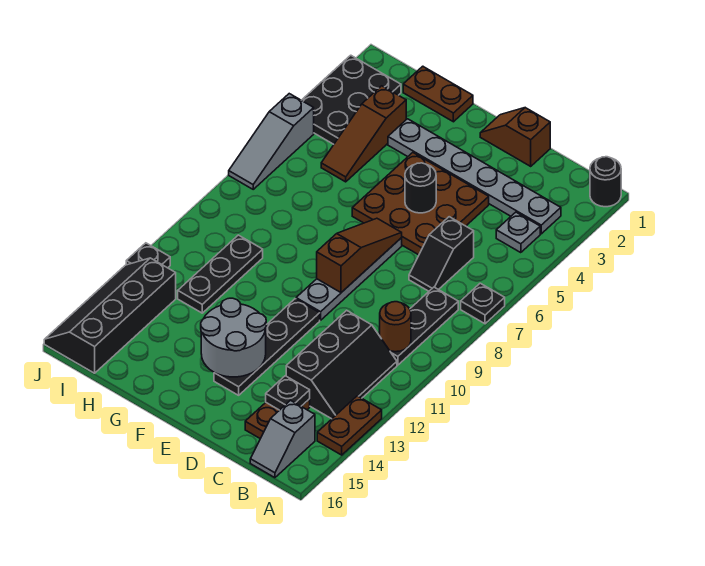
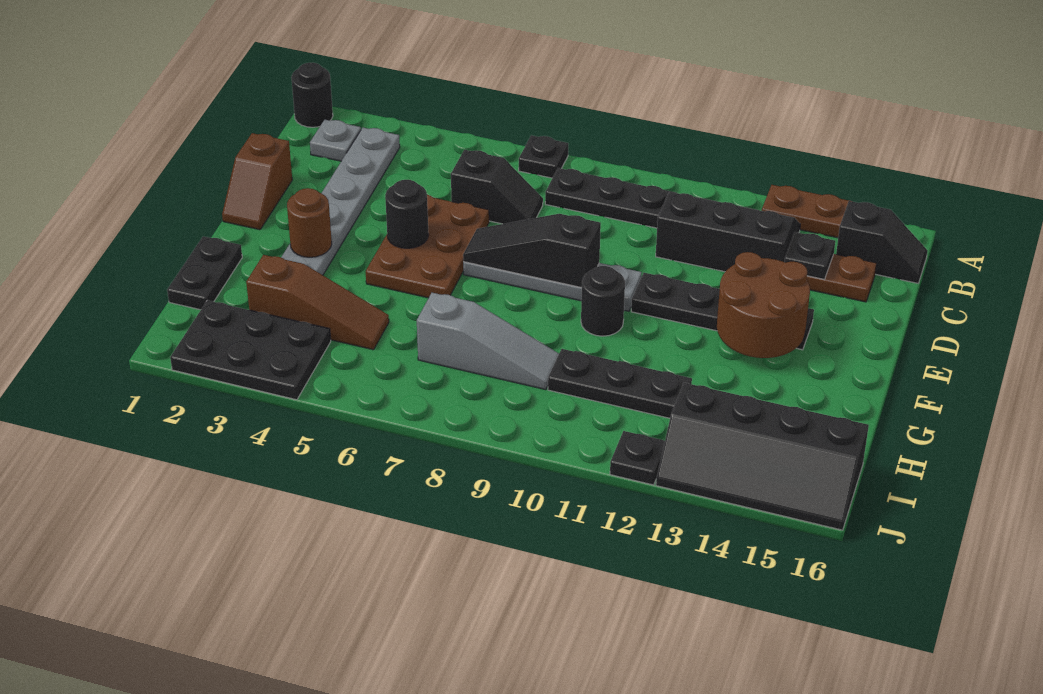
grey plate B4 level 1 -> grey plate B2 level 1
brown round brick B10 level 2 -> brown round brick F3 level 2
grey slope B15:B16 level 1 top 15 -> black slope B15:B16 level 1 top 15
brown plate D4:F6 level 1 -> brown plate D5:F6 level 1
brown slope E7:E9 level 2 top 9 -> black slope E7:E9 level 2 top 9
grey round brick E13:F14 level 2 -> brown round brick E13:F14 level 2
none -> black round brick F10 level 1
brown plate G1:H1 level 1 -> black plate G1:H1 level 1
grey slope J5:J7 level 1 top 5 -> grey slope H7:H9 level 1 top 7

